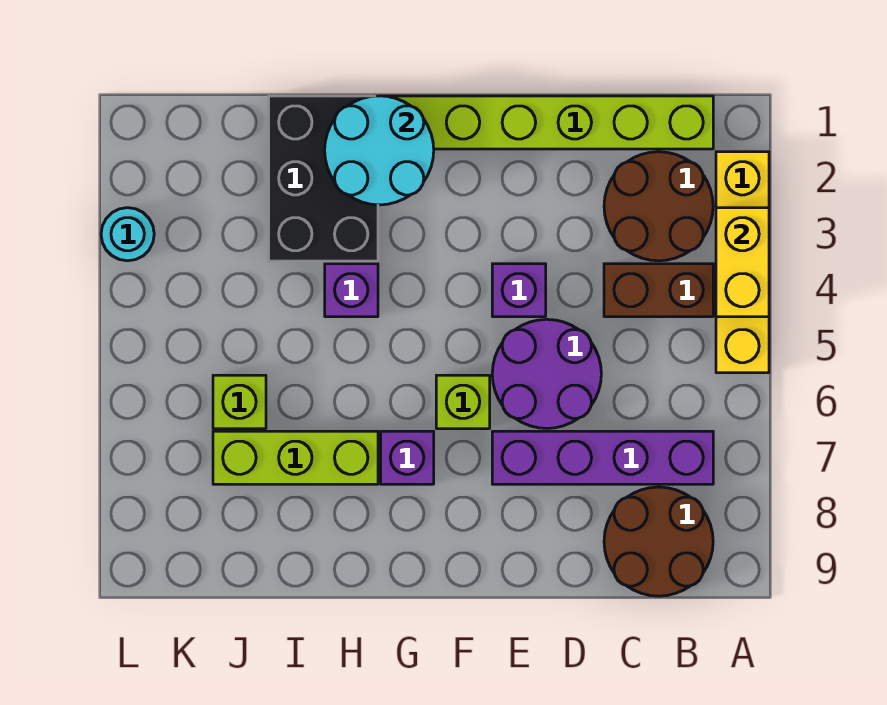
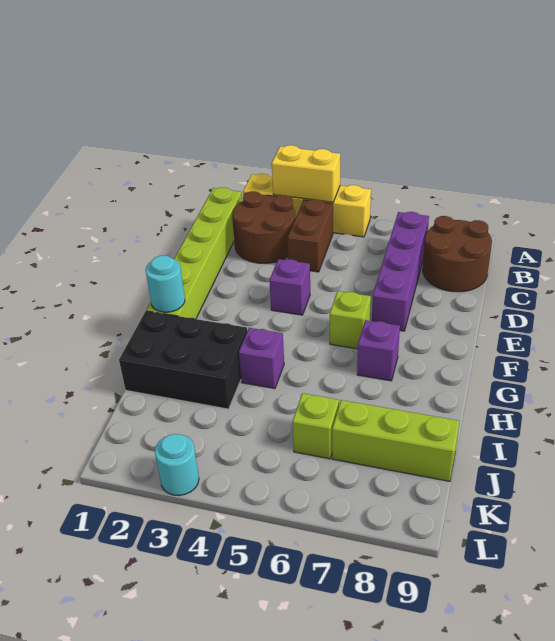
purple round brick D5:E6 level 1 -> none
cyan round brick G1:H2 level 2 -> cyan round brick G1 level 2
lime brick H7:J7 level 1 -> lime brick J7:J9 level 1

